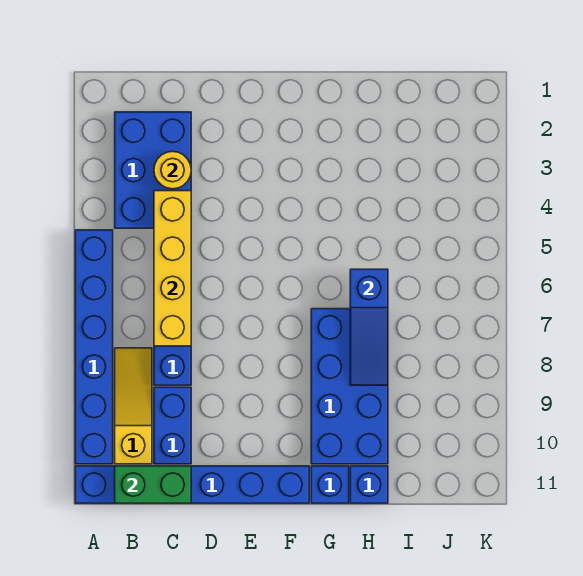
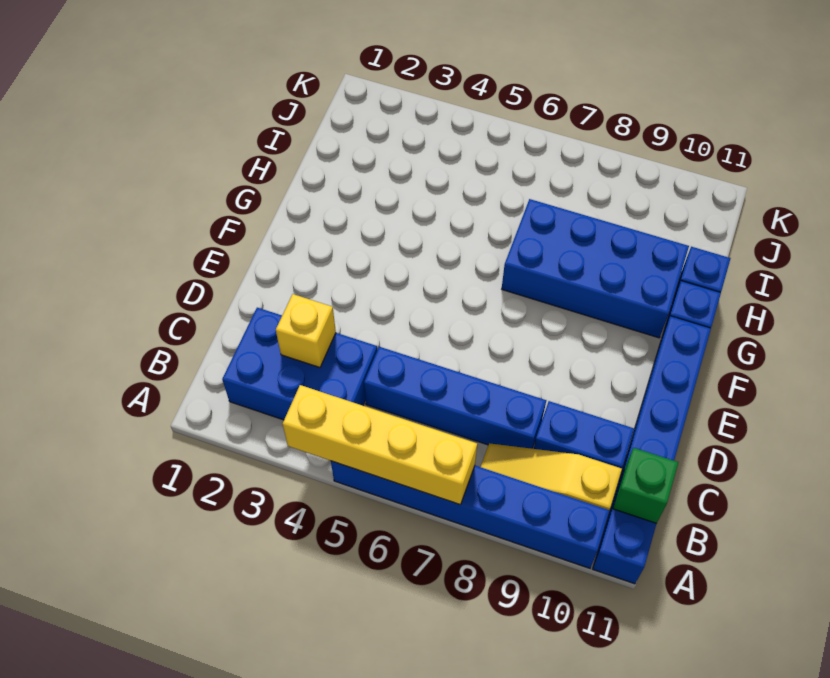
green brick B11:C11 level 2 -> green brick B11 level 2
yellow round brick C3 level 2 -> yellow brick C3 level 2
yellow brick C4:C7 level 2 -> yellow brick A4:A7 level 2
blue slope H6:H8 level 2 top 6 -> none

